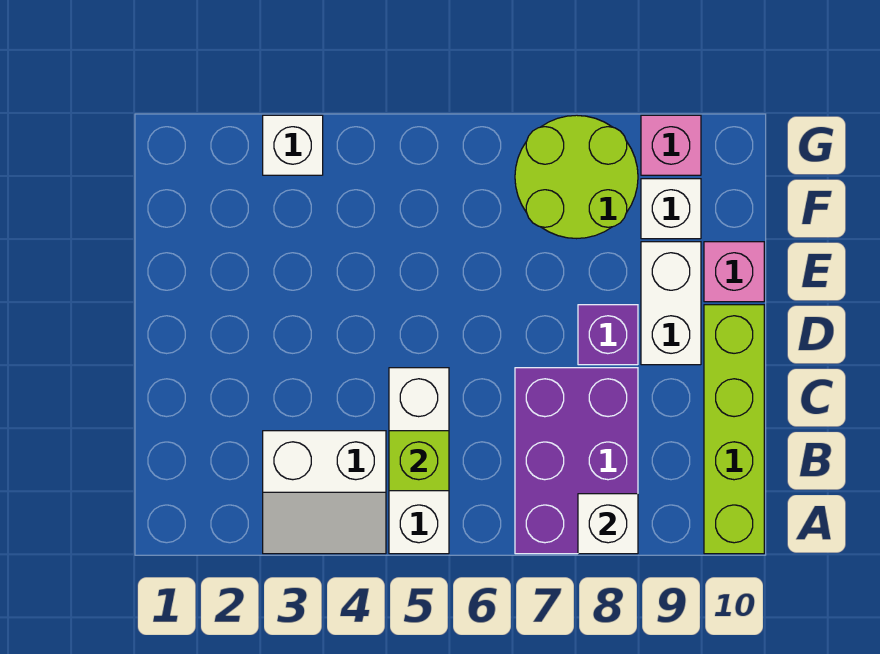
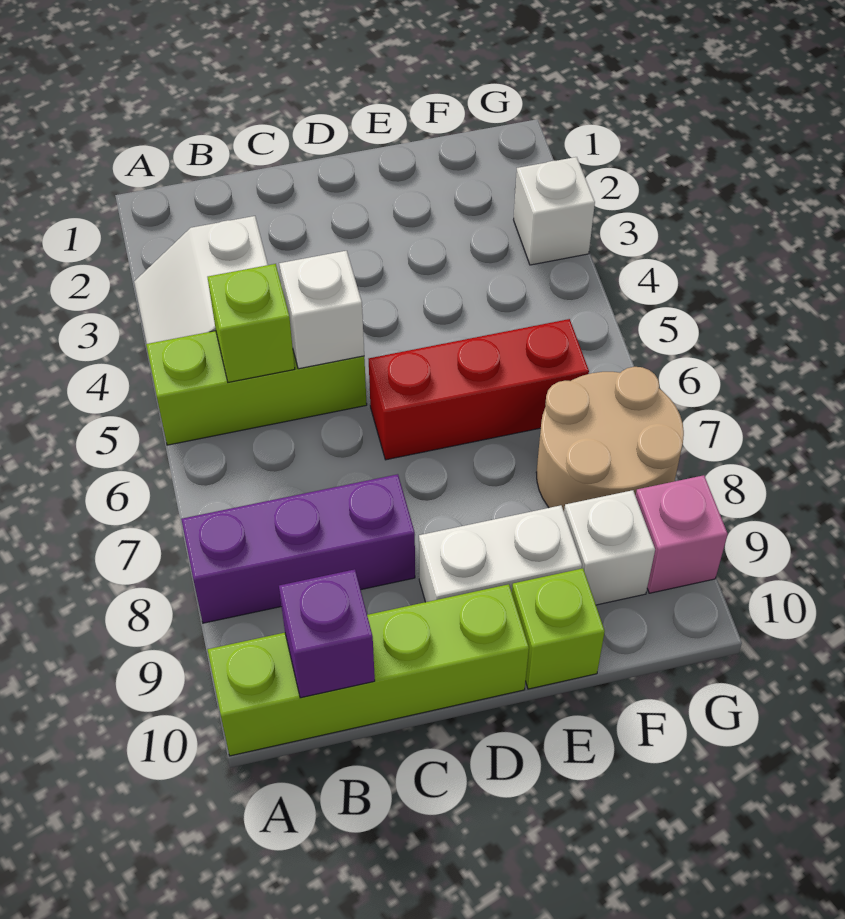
white brick A5:C5 level 1 -> lime brick A5:C5 level 1
purple brick A7:C8 level 1 -> purple brick A8:C8 level 1
white brick A8 level 2 -> white brick C5 level 2
none -> red brick D6:F6 level 1
purple brick D8 level 1 -> purple brick B10 level 2
pink brick E10 level 1 -> lime brick E10 level 1
lime round brick F7:G8 level 1 -> tan round brick F7:G8 level 1

